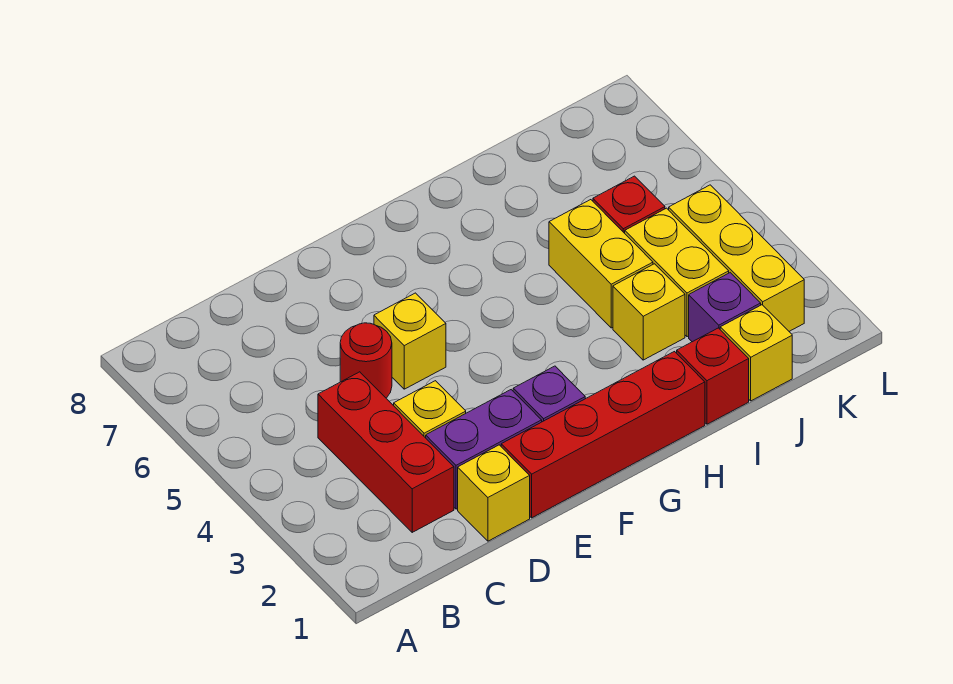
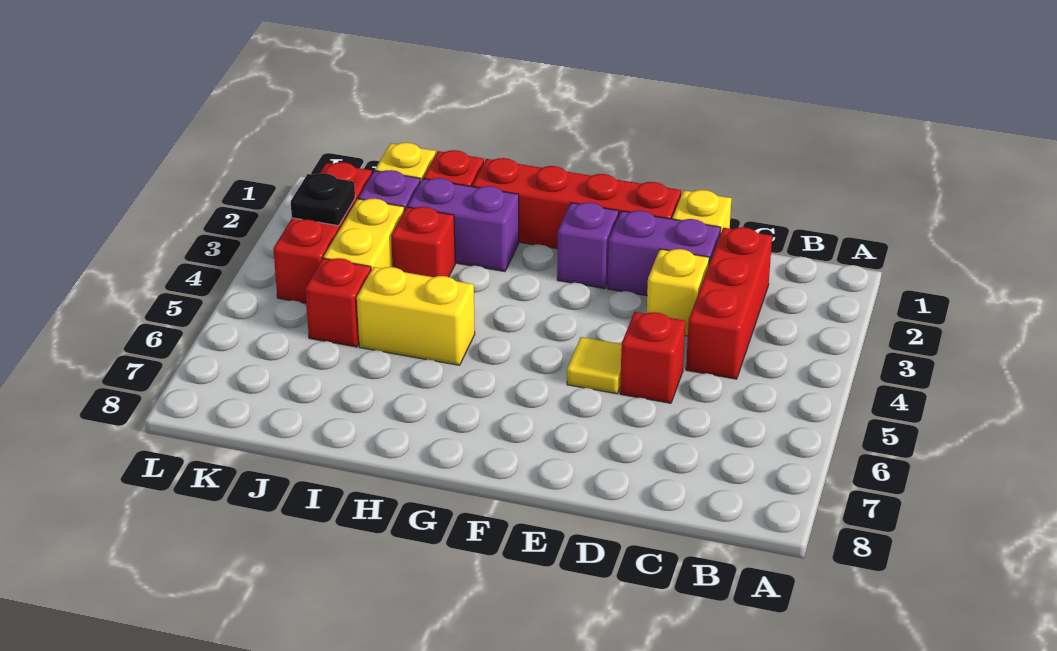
red round brick D5 level 1 -> red brick D5 level 1
yellow brick E5 level 1 -> yellow tile E5 level 1
none -> purple brick H2:I2 level 1
yellow brick I3 level 1 -> red brick I3 level 1
yellow brick I4:I5 level 1 -> yellow brick H5:I5 level 1
yellow brick K2:K4 level 1 -> red brick K2:K4 level 1
none -> black plate K3 level 2

